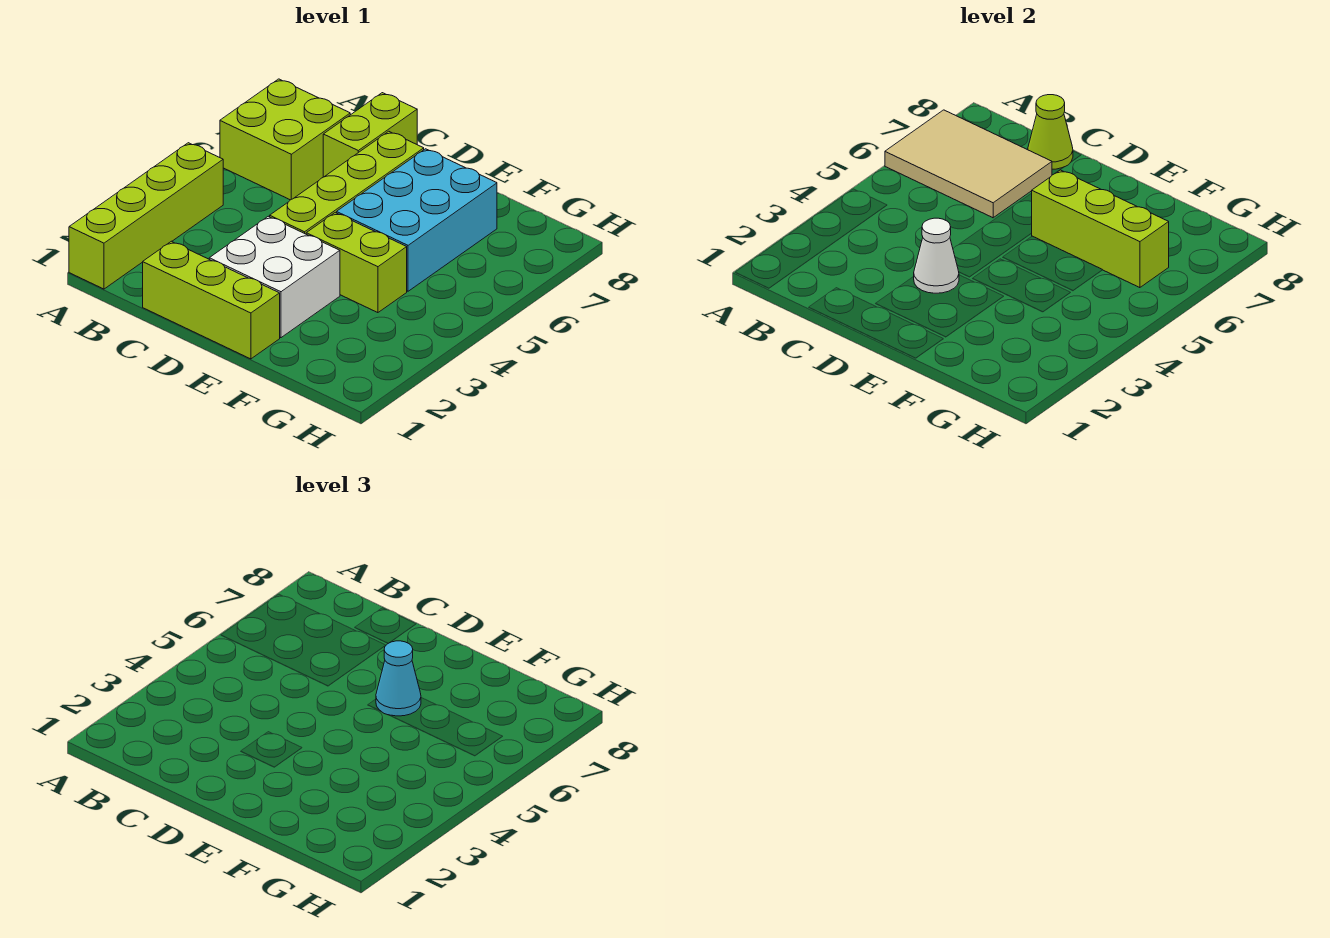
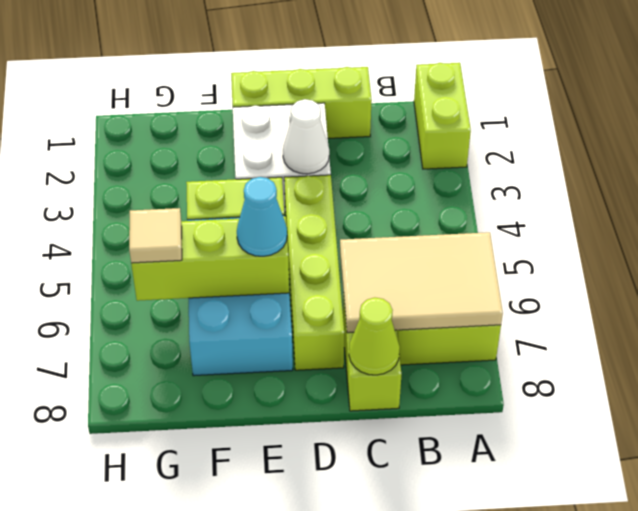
lime brick A1:A4 level 1 -> lime brick A1:A2 level 1
none -> tan tile G6 level 3

